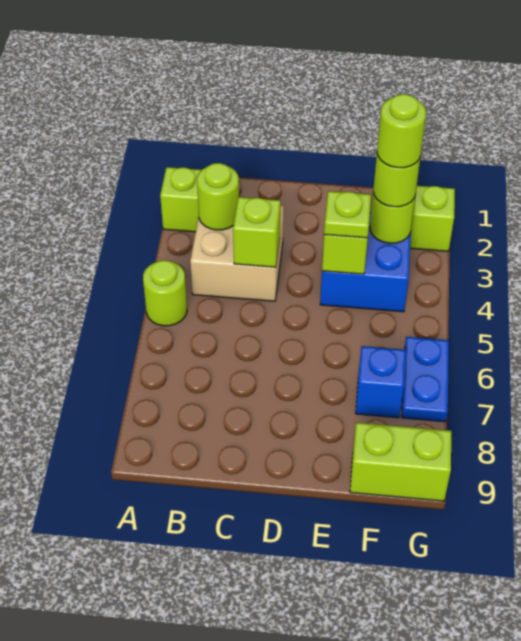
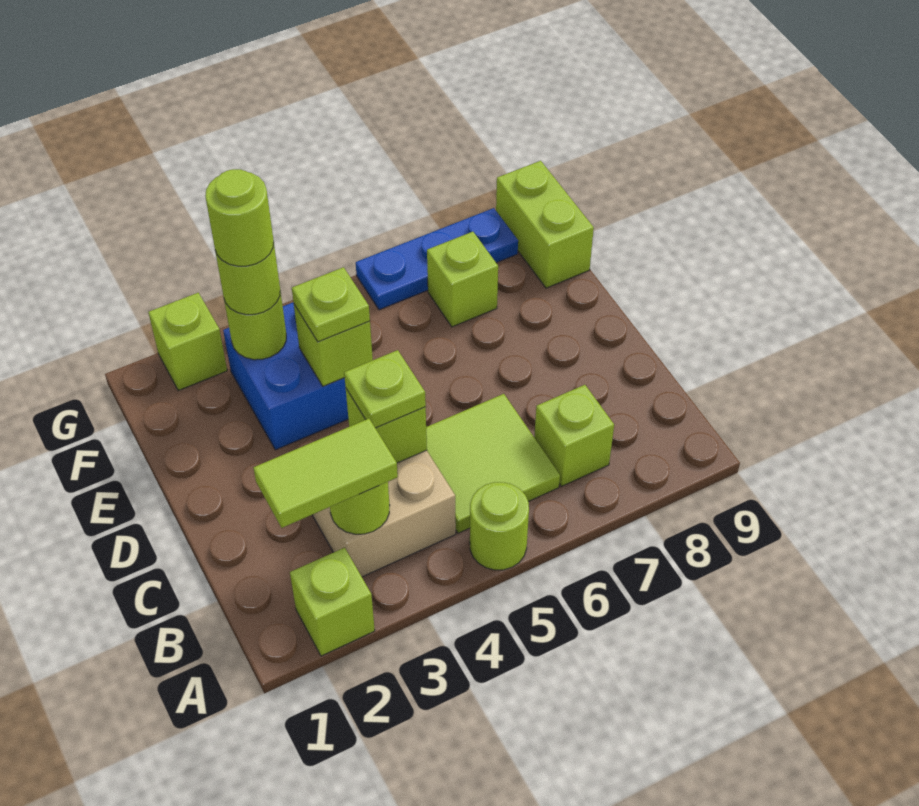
none -> lime tile B2:B3 level 3
none -> lime tile B5:C6 level 1
none -> lime brick B7 level 1
none -> lime plate C4 level 3
blue brick F7 level 1 -> lime brick F7 level 1
blue plate G6:G7 level 1 -> blue plate G6:G8 level 1

